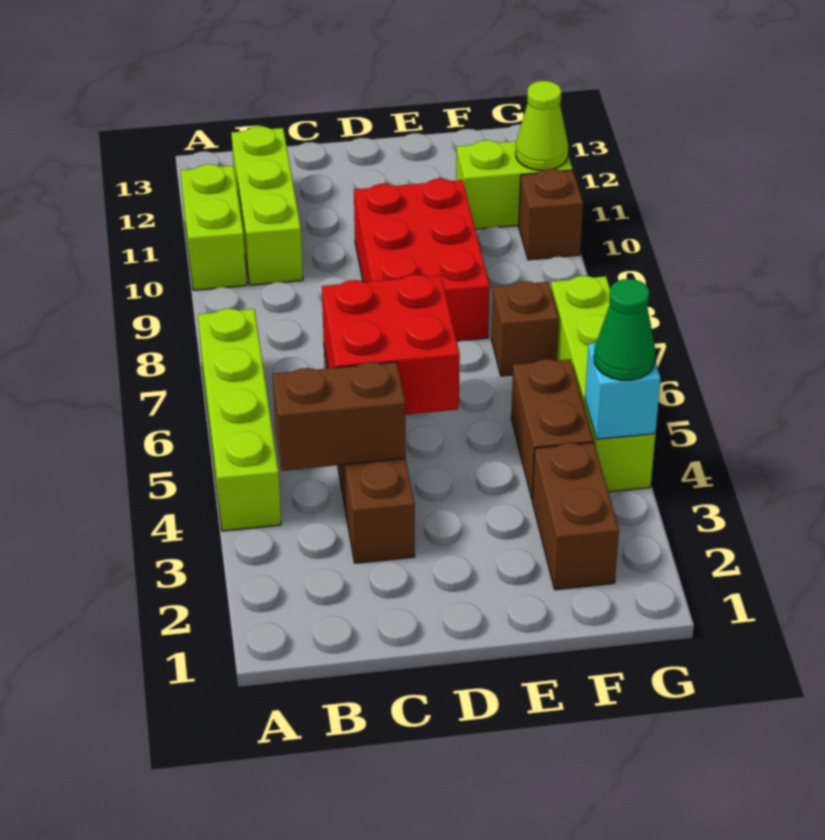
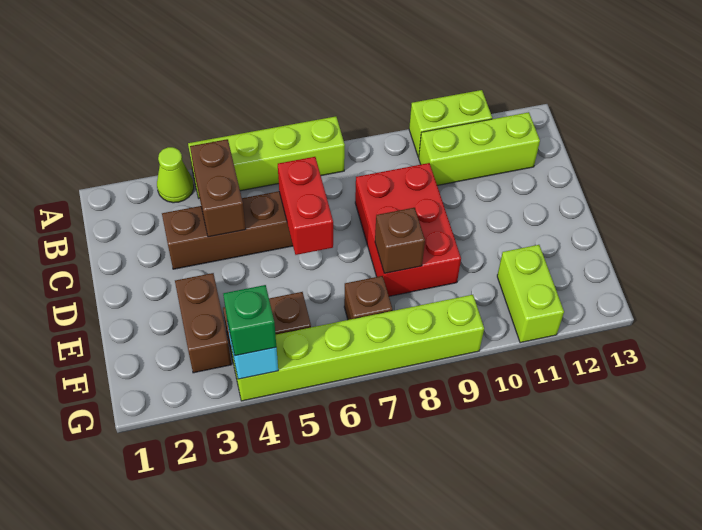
red brick C5:D6 level 2 -> red brick C6:D6 level 2
red brick D8:E10 level 1 -> red brick C8:E9 level 1
brown brick F2:F3 level 1 -> brown brick E3:F3 level 1
lime brick G4:G7 level 1 -> lime brick G4:G9 level 1
green cone G4 level 3 -> green brick G4 level 3
brown brick G10 level 1 -> brown brick E8 level 2
lime cone G11 level 2 -> lime cone A3 level 1

